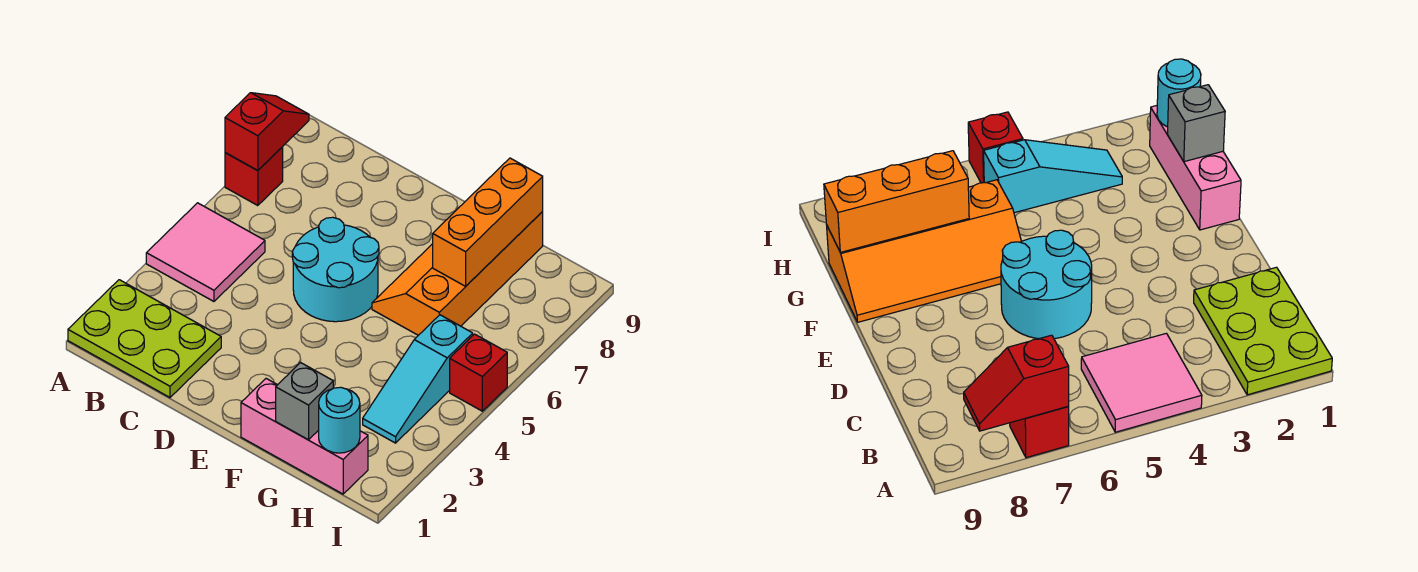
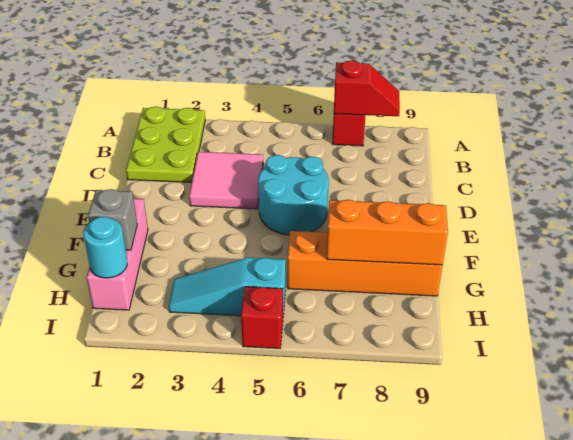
pink tile A4:B5 level 1 -> pink tile C3:D4 level 1

